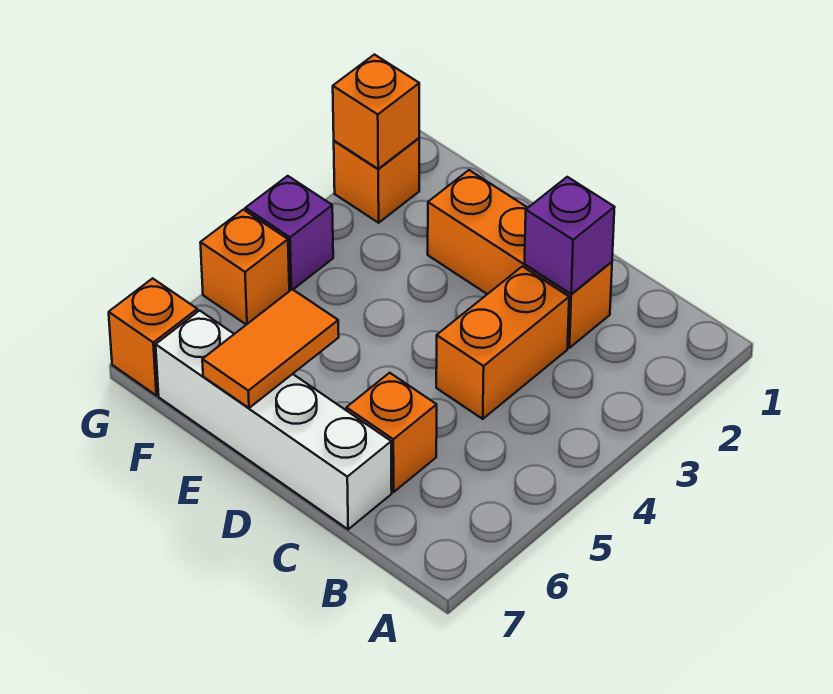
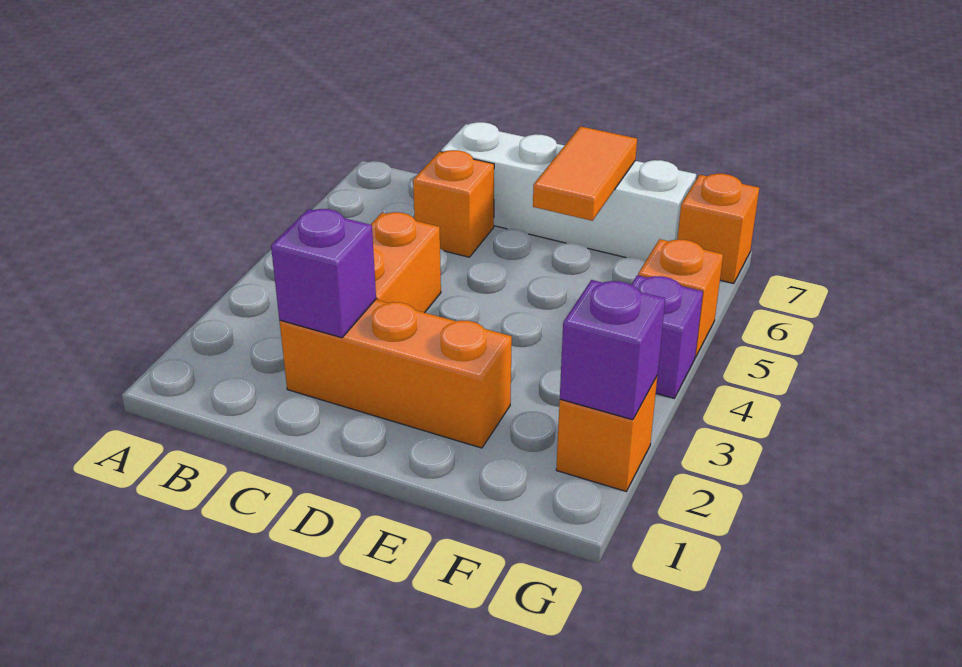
orange brick G2 level 2 -> purple brick G2 level 2

